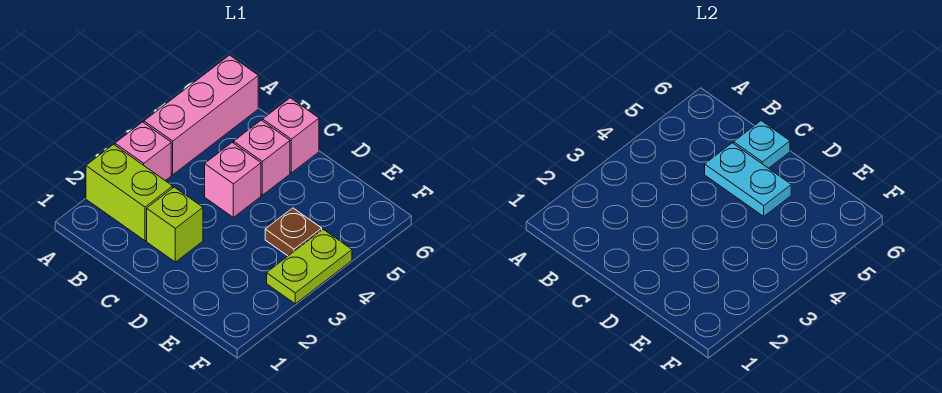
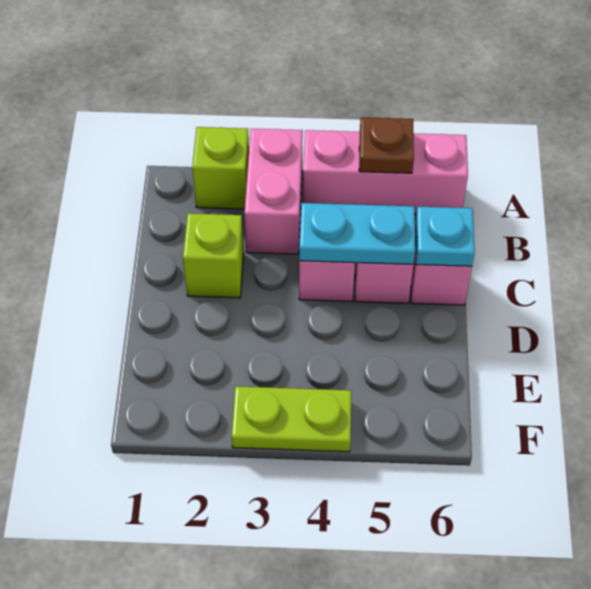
lime brick A2:B2 level 1 -> lime brick A2 level 1
pink brick A3 level 1 -> pink brick A3:B3 level 1
cyan plate C5:D5 level 2 -> cyan plate C4:C5 level 2
brown plate E4 level 1 -> brown plate A5 level 2

